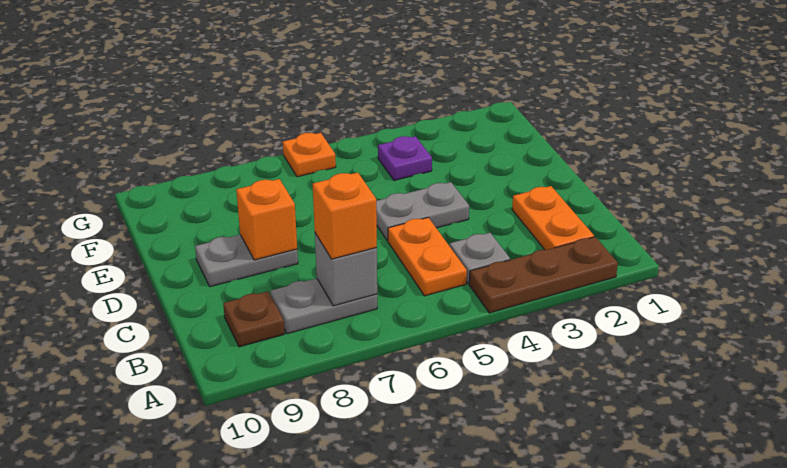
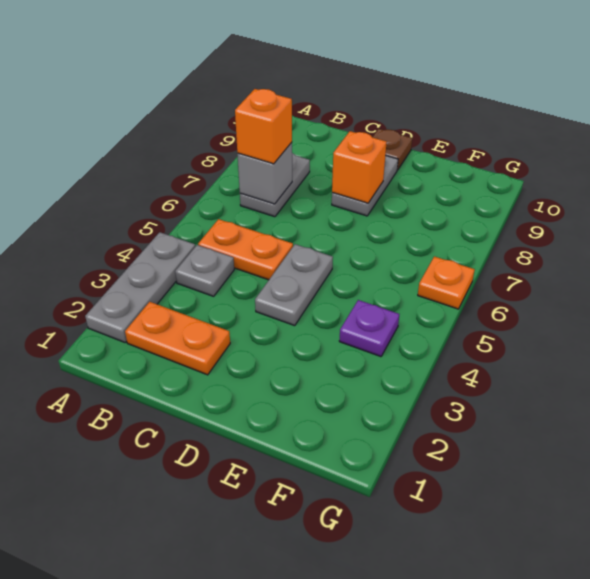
brown plate A2:A4 level 1 -> grey plate A2:A4 level 1
brown plate B9 level 1 -> brown plate D10 level 1

